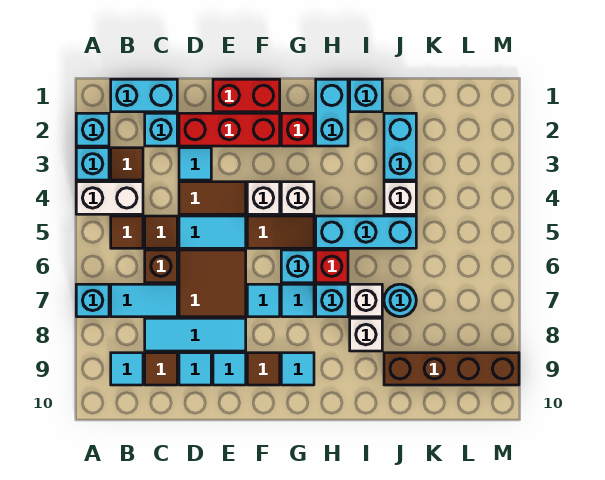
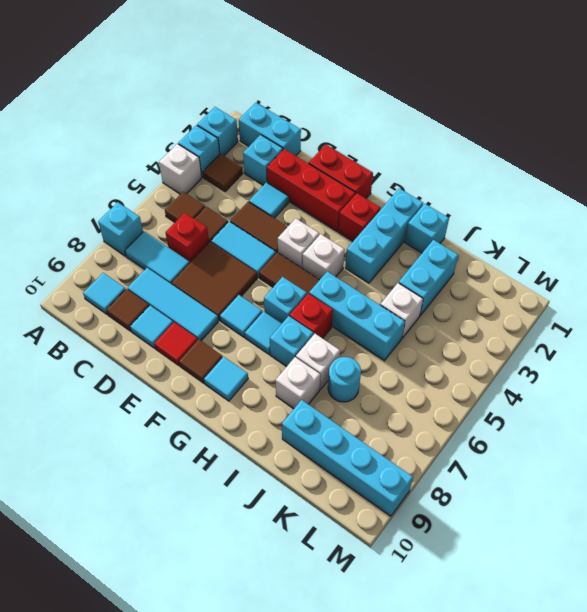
white brick A4:B4 level 1 -> white brick A4 level 1
brown brick C6 level 1 -> red brick C6 level 1
cyan tile E9 level 1 -> red tile E9 level 1
cyan brick H1:H2 level 1 -> cyan brick H1:H3 level 1
brown brick J9:M9 level 1 -> cyan brick J9:M9 level 1

